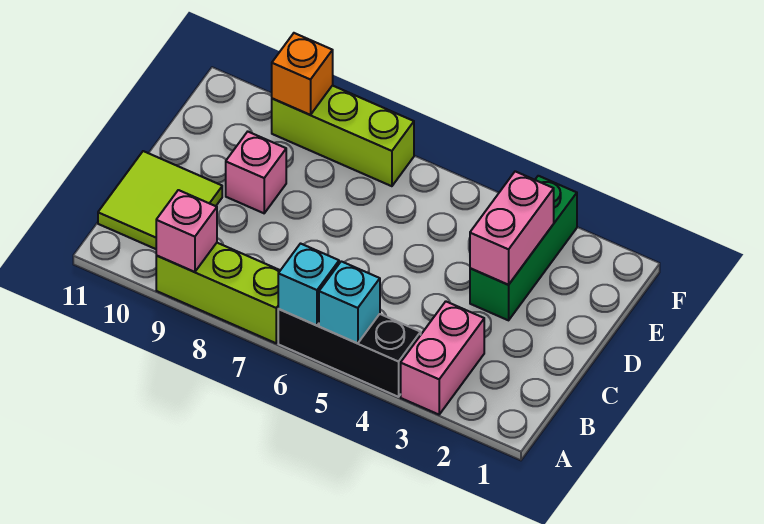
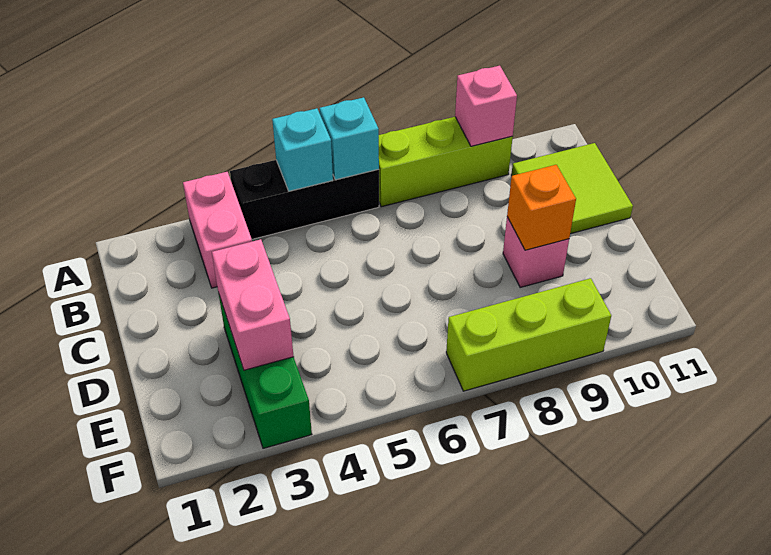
orange brick F9 level 2 -> orange brick D9 level 2

